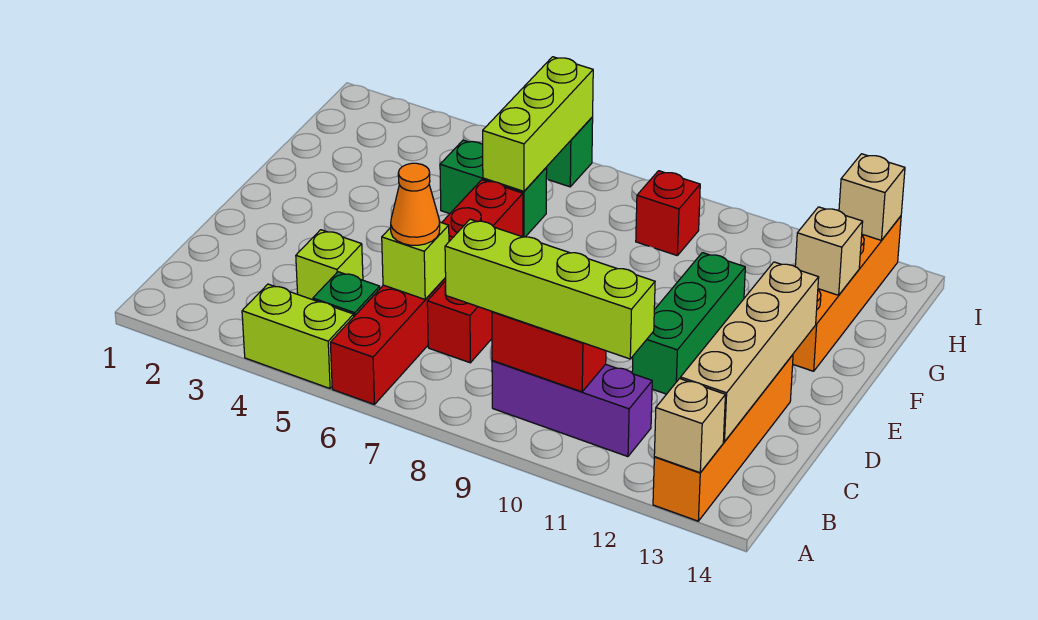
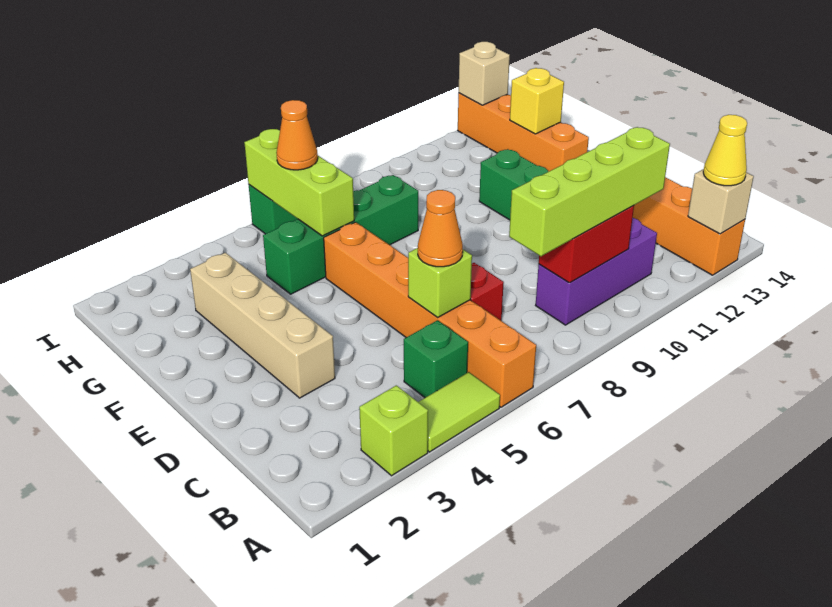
lime brick A4:A5 level 1 -> lime tile A4:A5 level 1
red brick A6:F6 level 1 -> orange brick A6:F6 level 1
none -> yellow cone A13 level 3
tan brick B13:E13 level 2 -> tan brick D3:G3 level 1
lime brick C4 level 1 -> lime brick A3 level 1
green brick G5:G6 level 1 -> green brick G5:G8 level 1
tan brick G13 level 2 -> yellow brick G13 level 2
none -> orange cone H6 level 3
red brick H9 level 1 -> none

